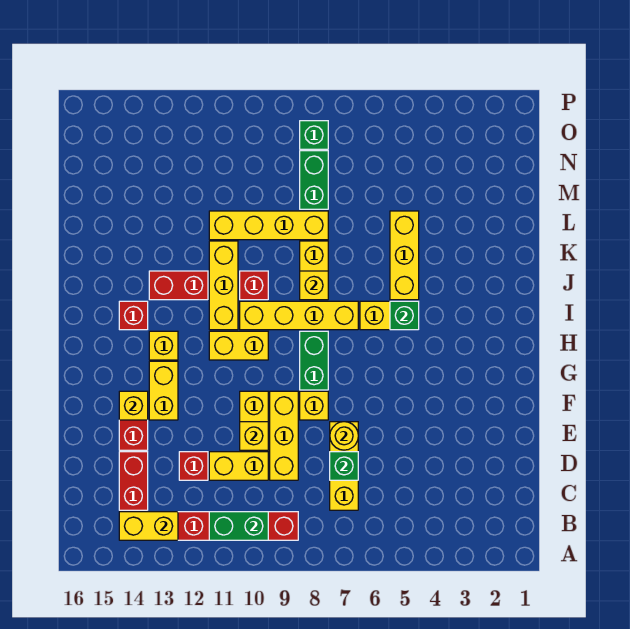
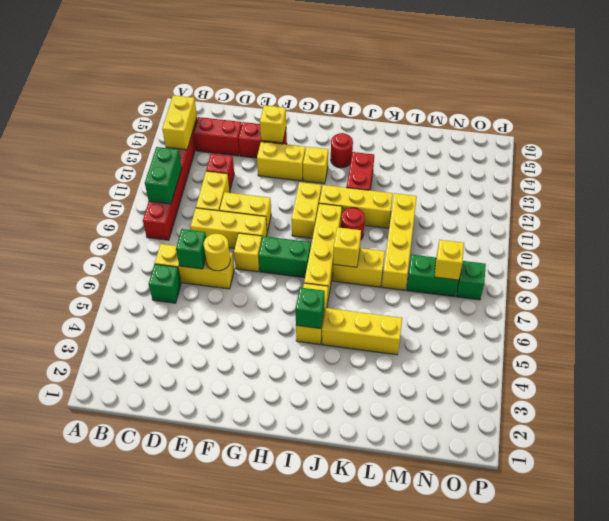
none -> green brick C6 level 1
yellow brick E10 level 2 -> yellow brick N8 level 2
red brick I14 level 1 -> red round brick I14 level 1
red brick J10 level 1 -> red round brick J10 level 1

